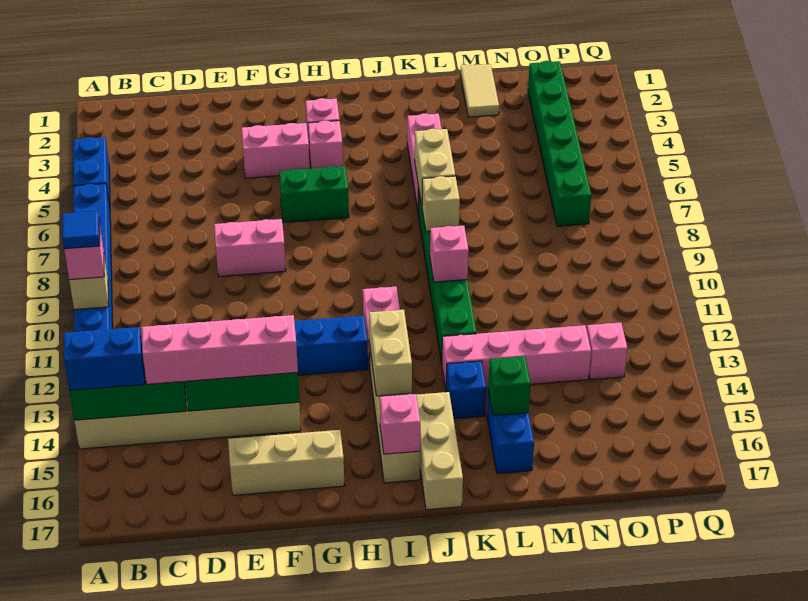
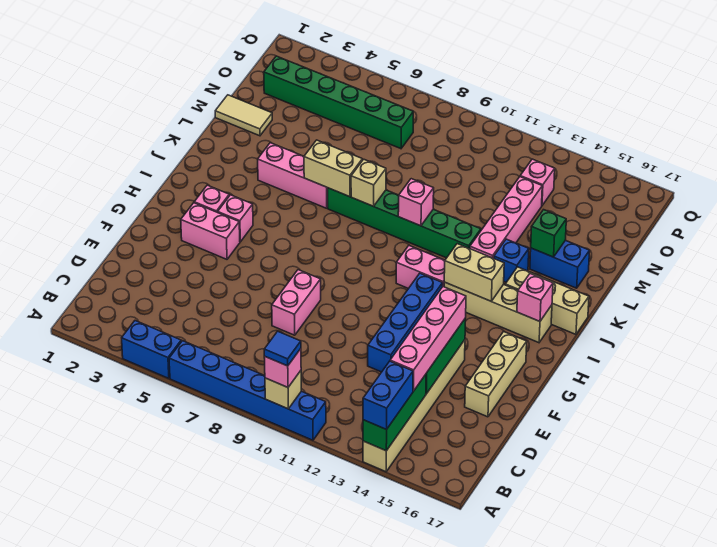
pink brick F4:G4 level 1 -> pink brick G3:G4 level 1
green brick G6:H6 level 1 -> none

